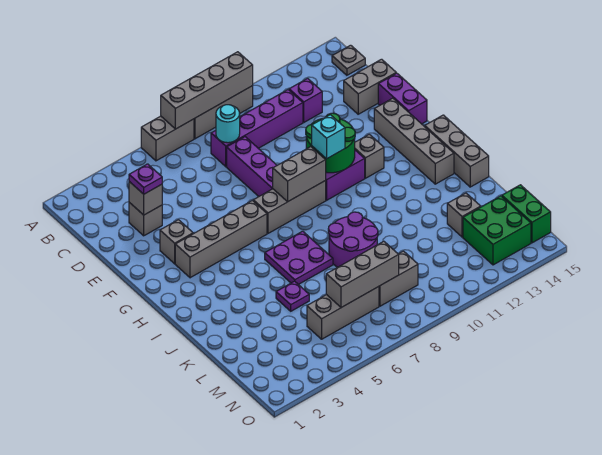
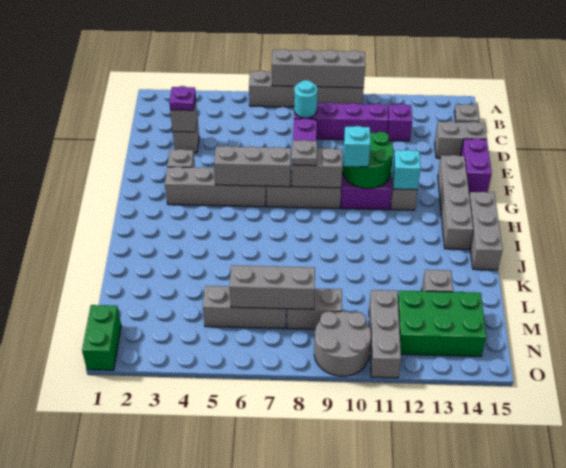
none -> grey brick G5:G7 level 2
none -> grey plate G8 level 3
none -> cyan brick G12 level 2
purple plate I6:J7 level 1 -> none
purple round brick J8:K9 level 1 -> none
purple plate K5 level 1 -> none
none -> grey brick M11:O11 level 1
green brick M13:N14 level 1 -> green brick M12:N14 level 1
green brick M15:N15 level 1 -> green brick N1:O1 level 1
none -> grey round brick N9:O10 level 1

